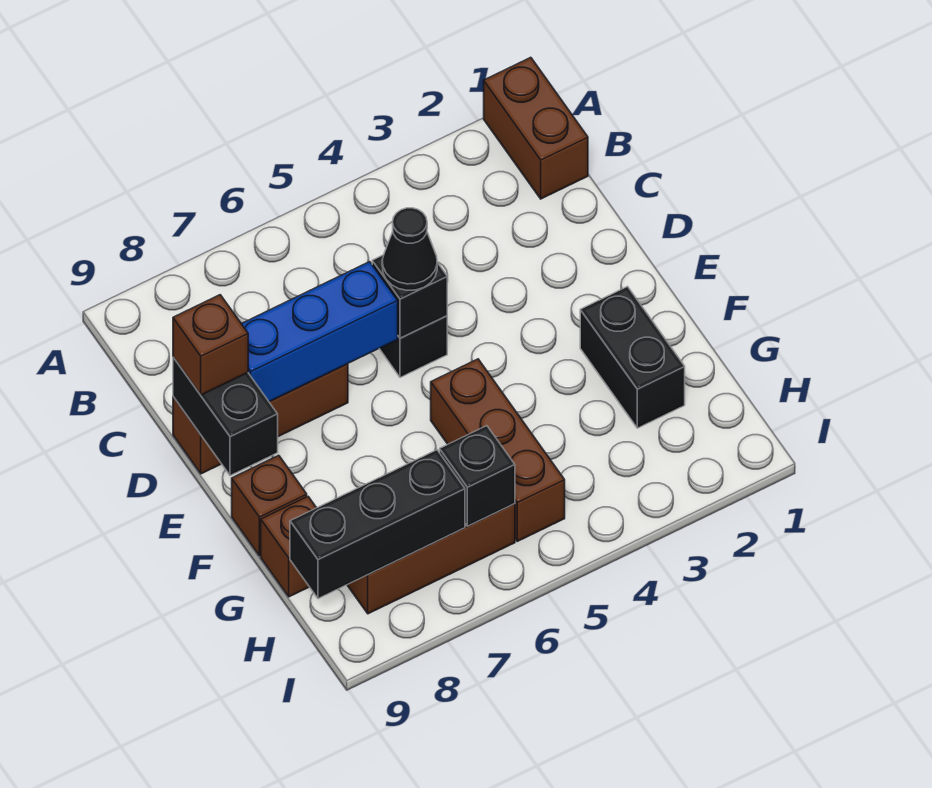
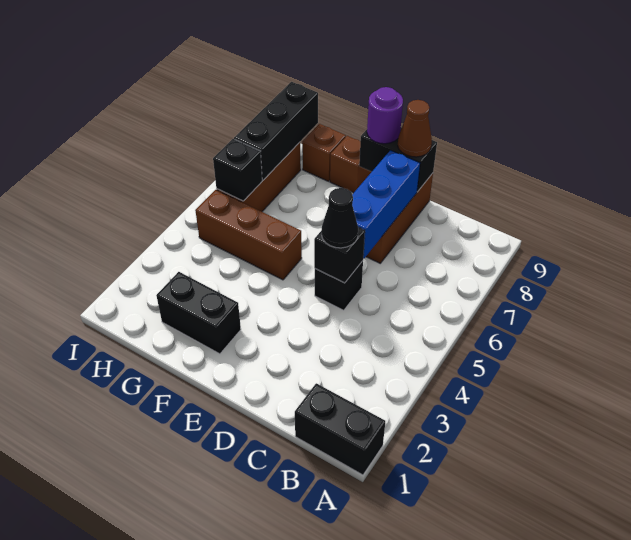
brown brick A1:B1 level 1 -> black brick A1:B1 level 1
brown brick D9 level 3 -> brown cone D9 level 3
none -> purple round brick E9 level 3

